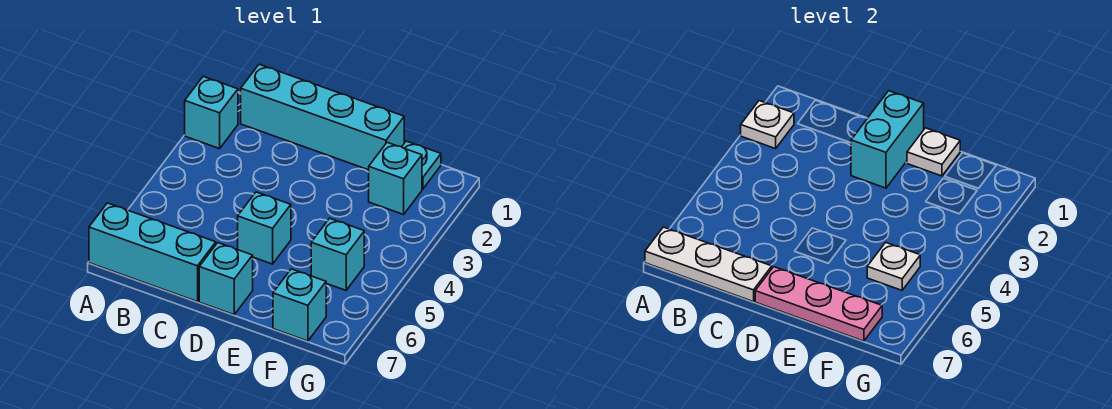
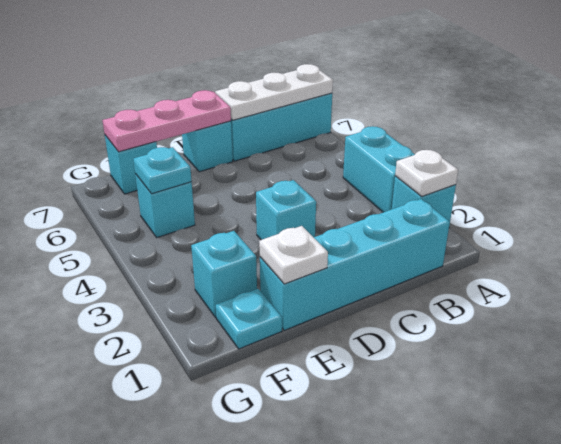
cyan brick D1:D2 level 2 -> cyan brick A3:A4 level 1
cyan brick D5 level 1 -> cyan brick D3 level 1
white plate F5 level 2 -> cyan plate F5 level 2

